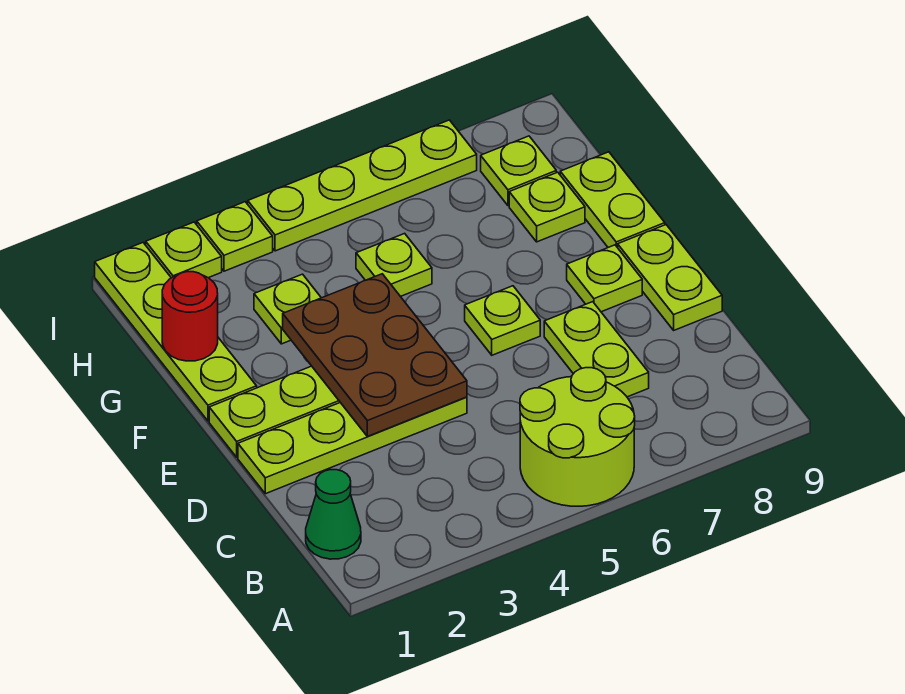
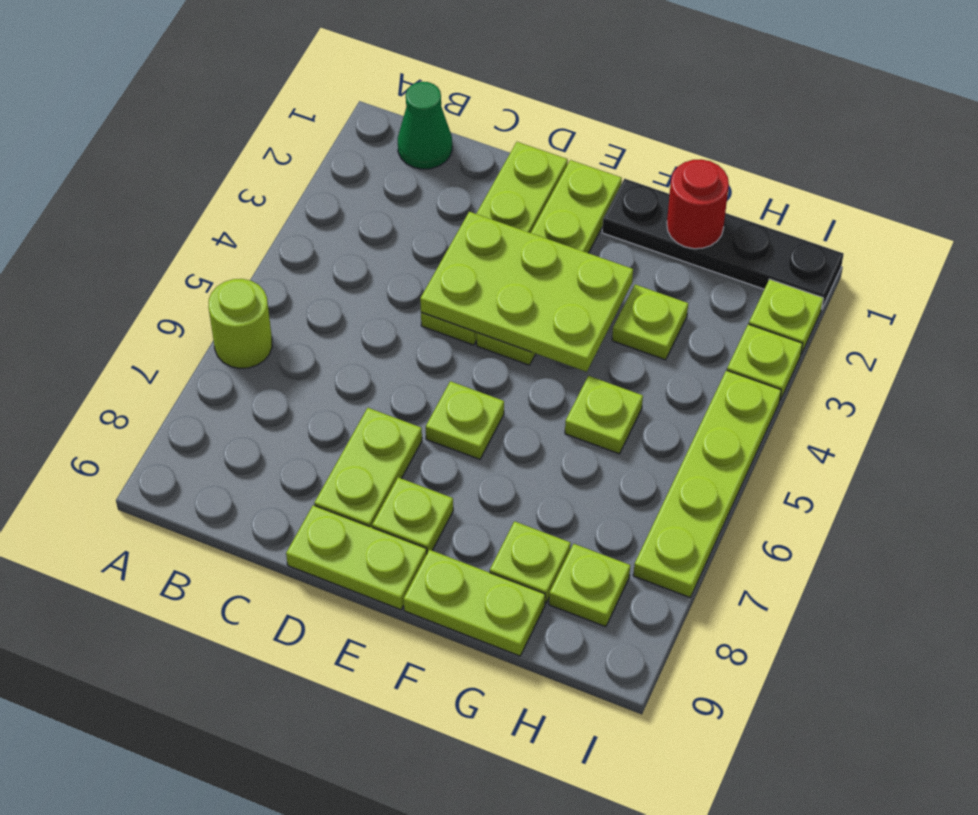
lime round brick A5:B6 level 1 -> lime round brick A6 level 1
lime plate C7:D7 level 1 -> lime plate D7:D8 level 1
brown plate D3:F4 level 2 -> lime plate D3:F4 level 2
lime plate F1:I1 level 1 -> black plate F1:I1 level 1

